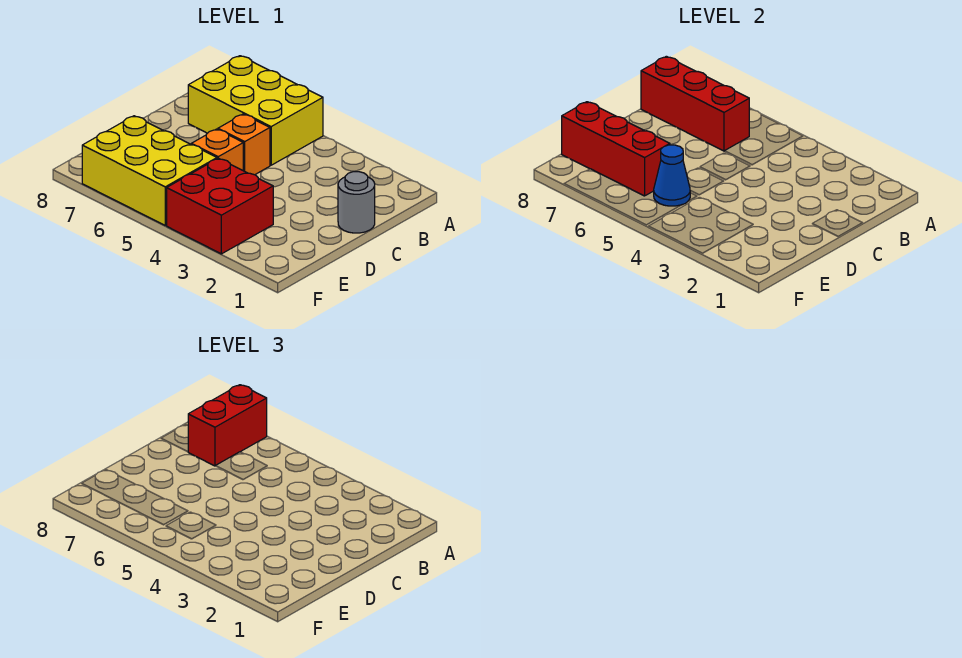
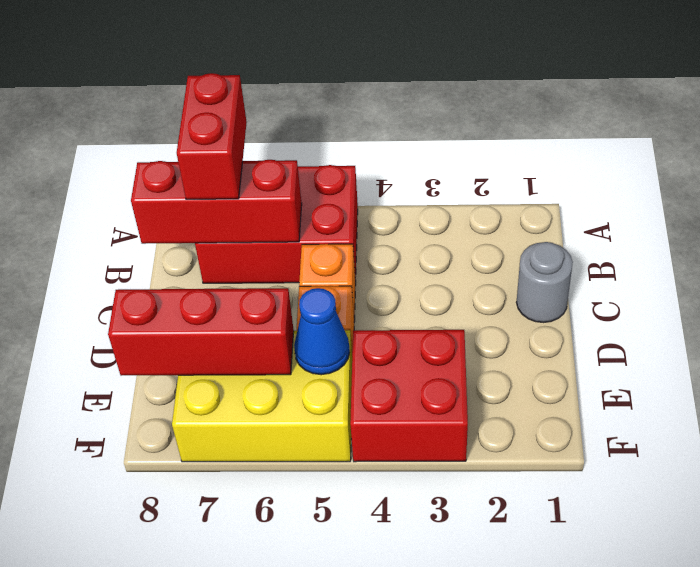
yellow brick A5:B7 level 1 -> red brick A5:B7 level 1

